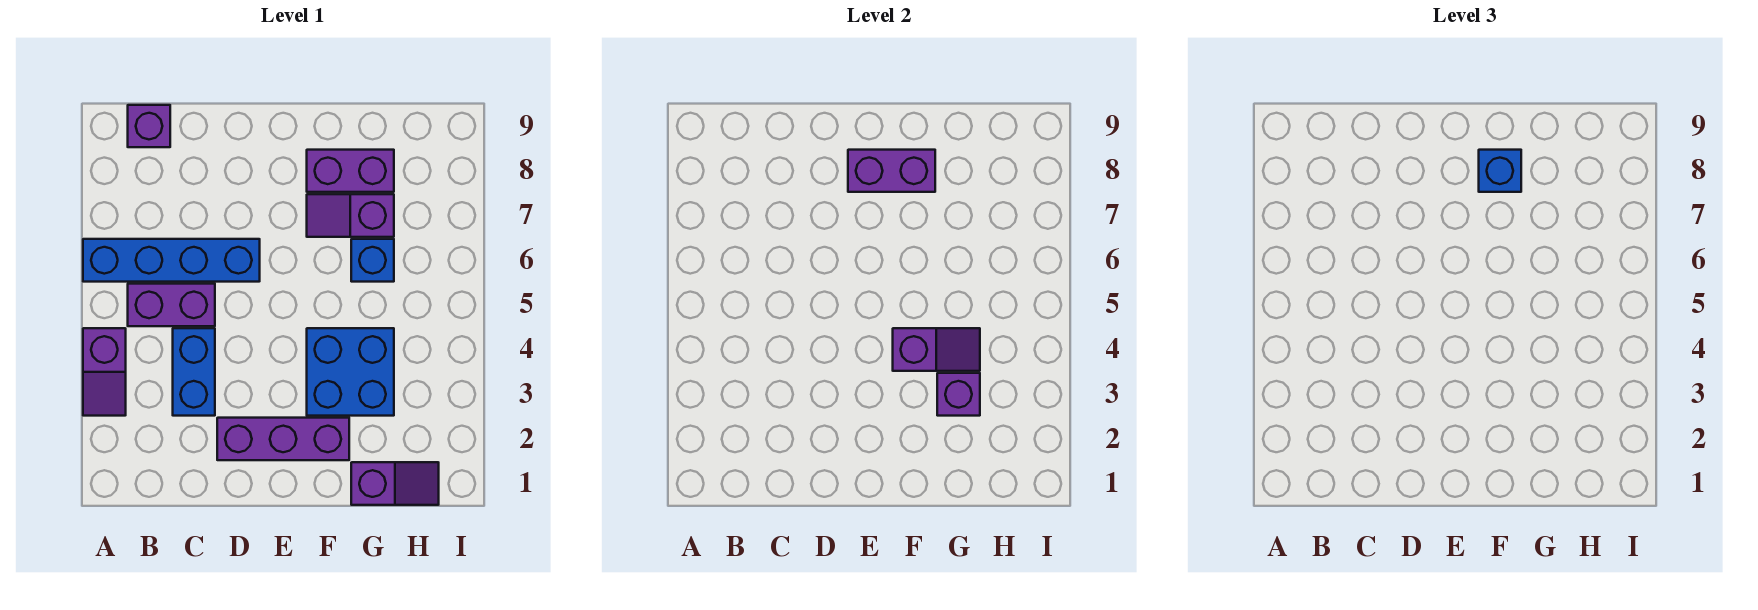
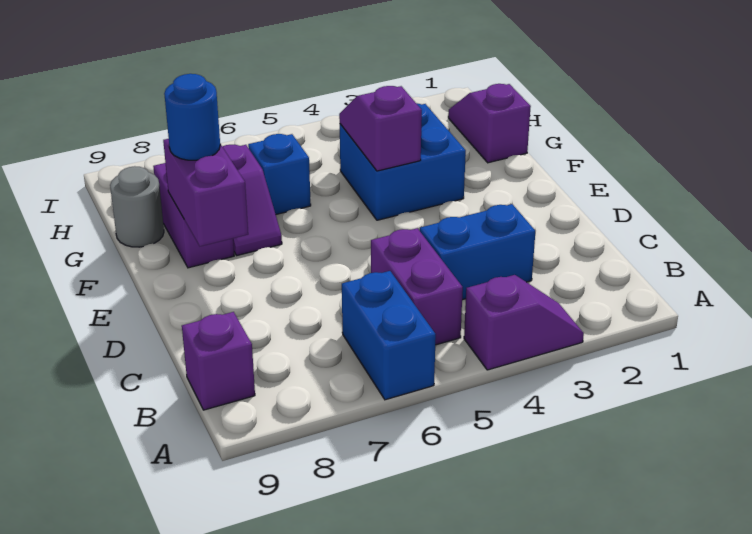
blue brick A6:D6 level 1 -> blue brick A6:B6 level 1
purple brick D2:F2 level 1 -> none
blue brick F8 level 3 -> blue round brick F8 level 3
purple brick G3 level 2 -> none
none -> grey round brick G9 level 1

